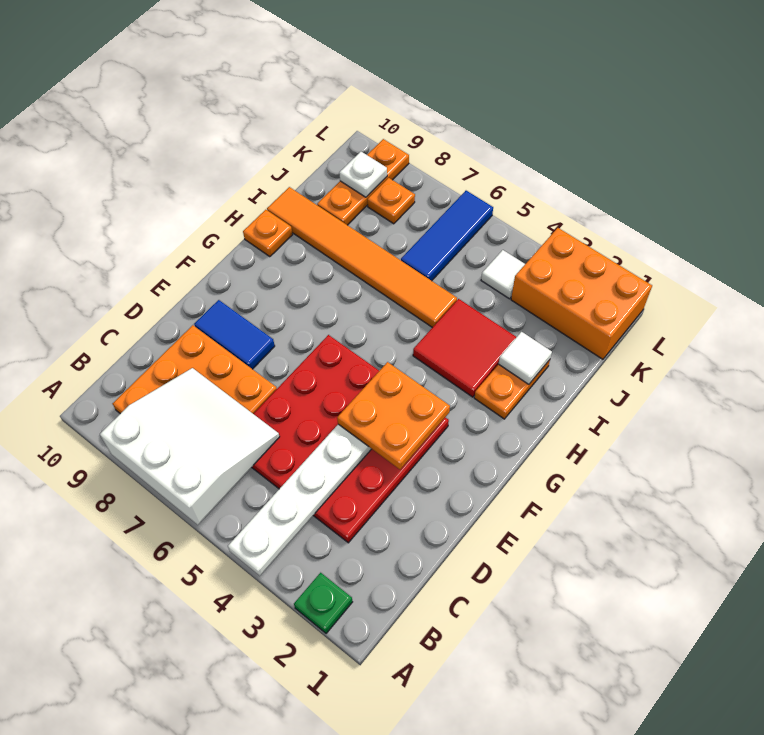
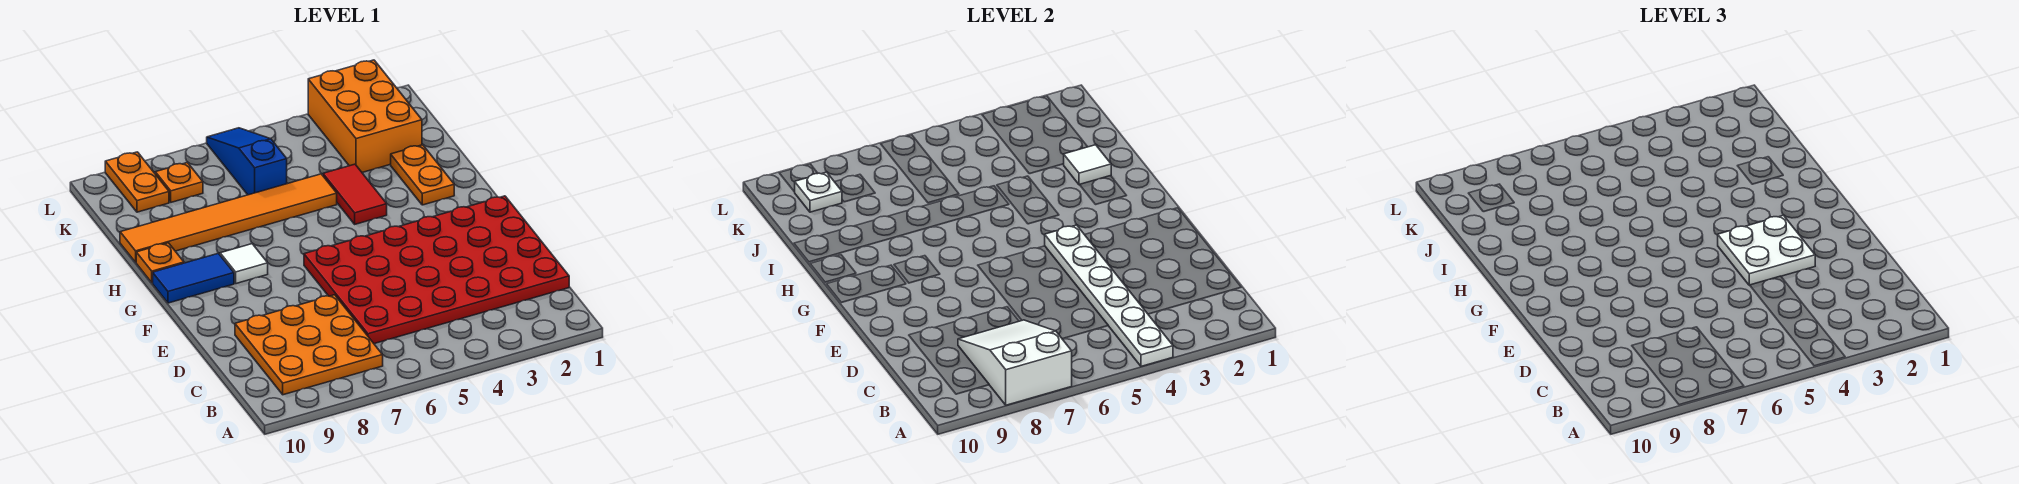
green plate A2 level 1 -> none
white slope A6:C8 level 2 top A -> white slope A7:C8 level 2 top A
red plate C3:F6 level 1 -> red plate C1:F6 level 1
orange plate E3:F4 level 3 -> white plate E3:F4 level 3
blue tile E8:E9 level 1 -> blue tile G9:G10 level 1
red tile H3:I4 level 1 -> red tile H4:I4 level 1
blue tile J6:L6 level 1 -> blue slope J6:L6 level 1 top J
orange plate J9:L9 level 1 -> orange plate K9:L9 level 1
orange brick K1:L3 level 1 -> orange brick J2:L3 level 1
white tile K4 level 1 -> white tile G8 level 1

